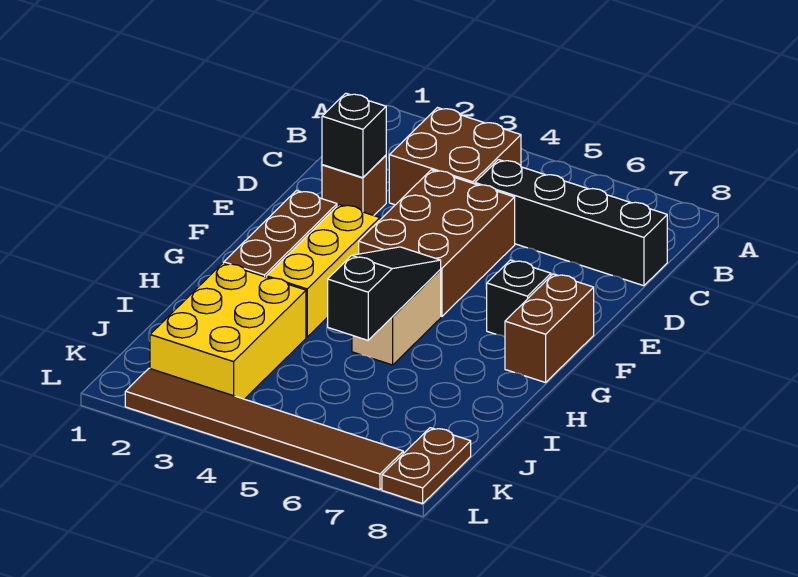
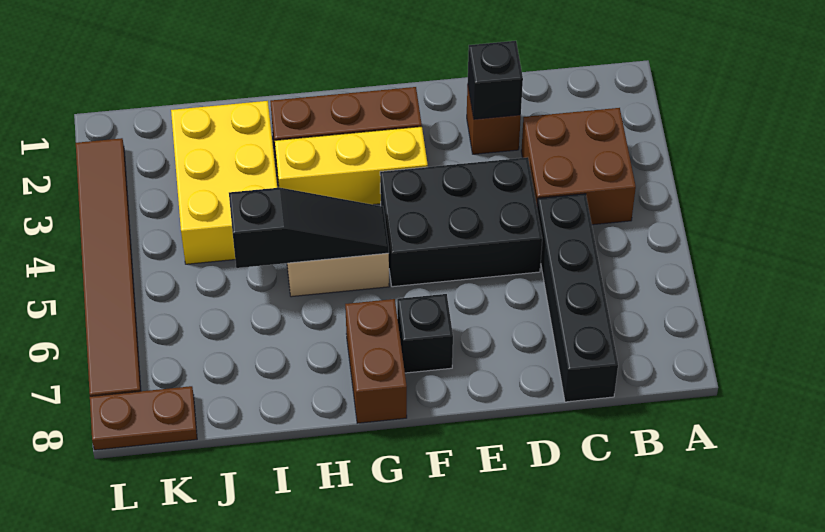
brown brick D4:F5 level 1 -> black brick D4:F5 level 1
brown brick F8:G8 level 1 -> brown brick G7:G8 level 1
yellow brick I2:K3 level 1 -> yellow brick I2:J4 level 1

